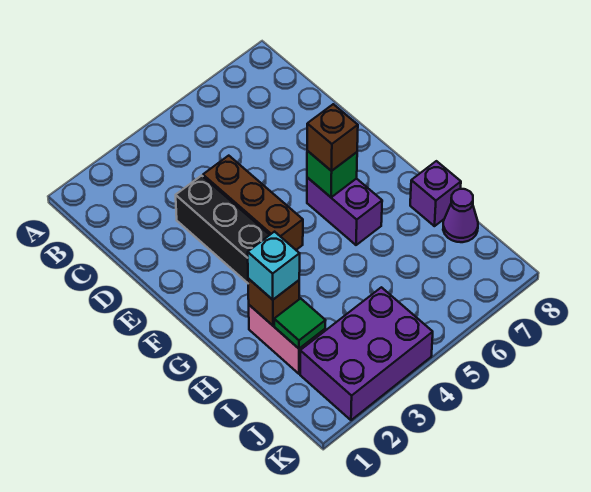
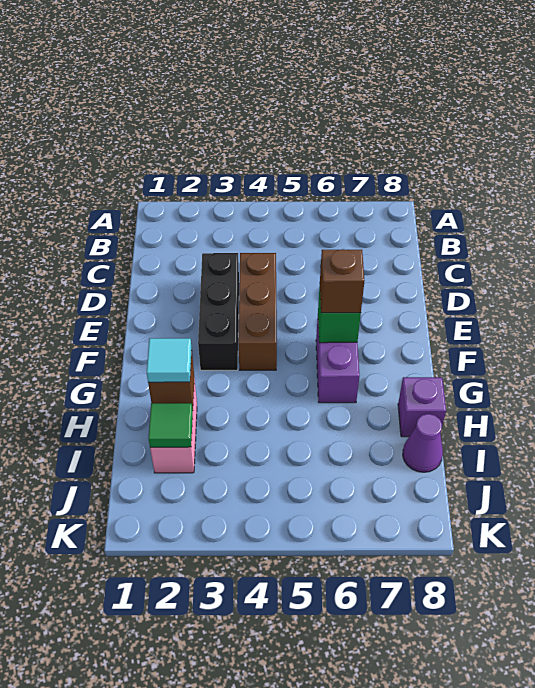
cyan brick H2 level 3 -> cyan tile H2 level 3
purple brick J2:K4 level 1 -> none

